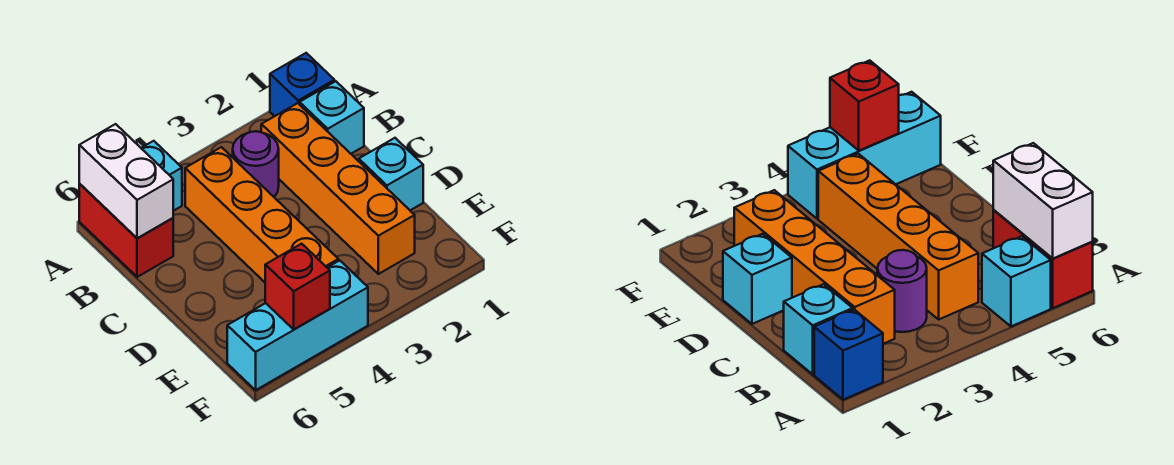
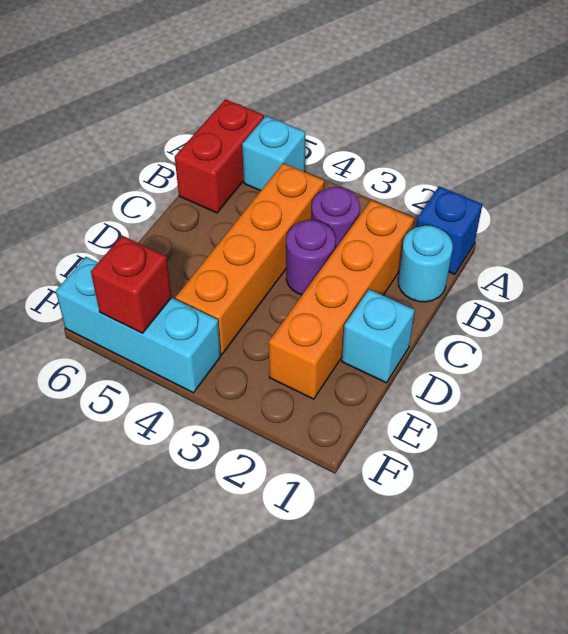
white brick A6:B6 level 2 -> none
cyan brick B1 level 1 -> cyan round brick B1 level 1
none -> purple round brick C3 level 1

